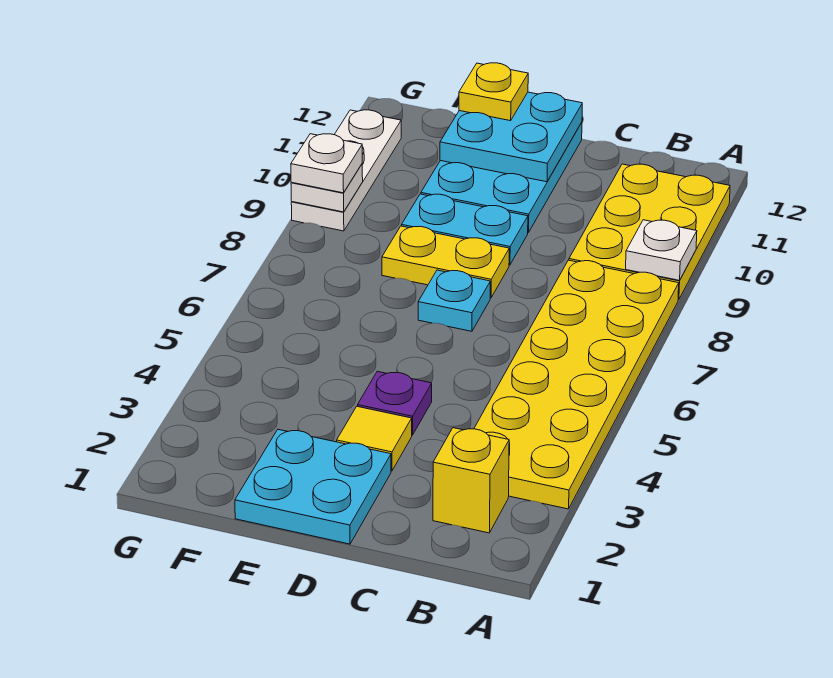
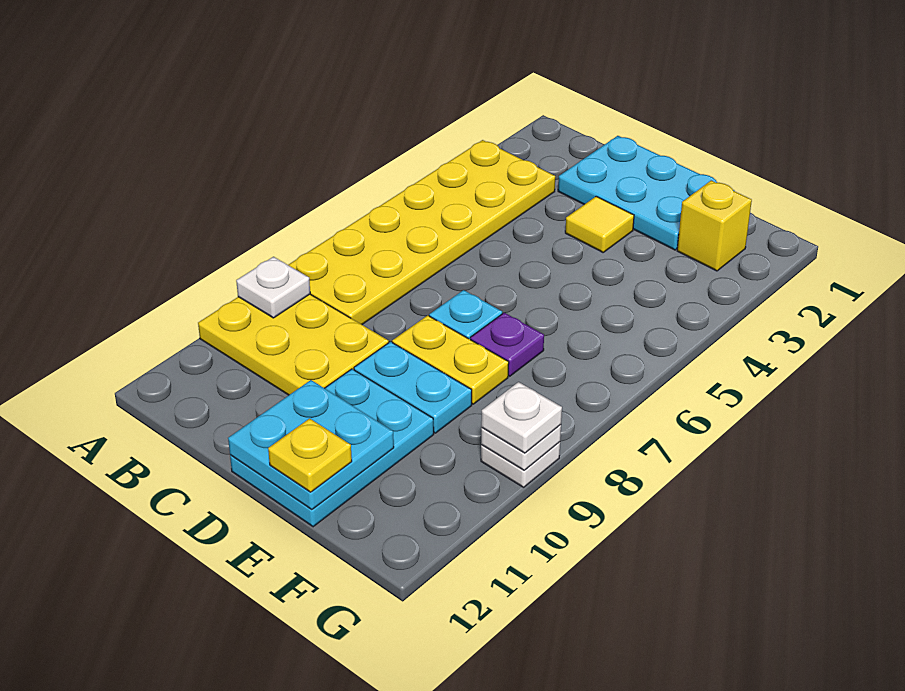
yellow plate A9:B11 level 1 -> yellow plate A9:C10 level 1
yellow brick B2 level 1 -> yellow brick F2 level 1
cyan plate D1:E2 level 1 -> cyan plate C1:E2 level 1
purple plate D4 level 1 -> purple plate E7 level 1
white plate G9:G11 level 1 -> white plate G9 level 1

